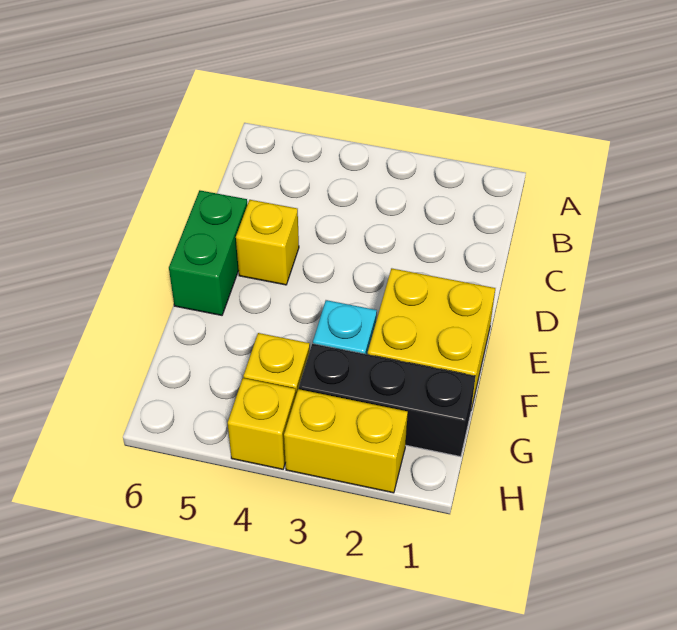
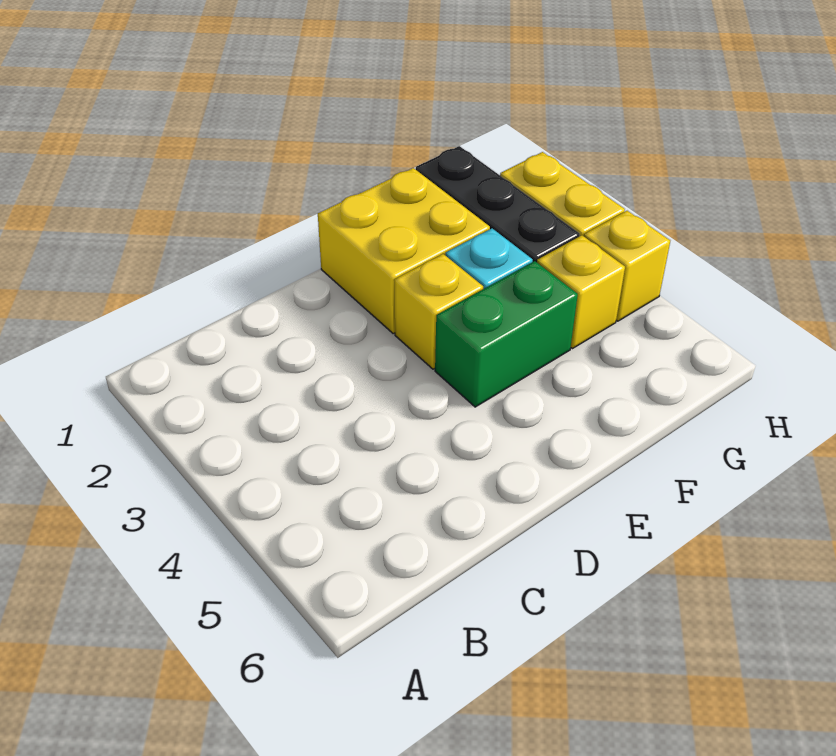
yellow brick D5 level 1 -> yellow brick E3 level 1
green brick D6:E6 level 1 -> green brick E4:F4 level 1

